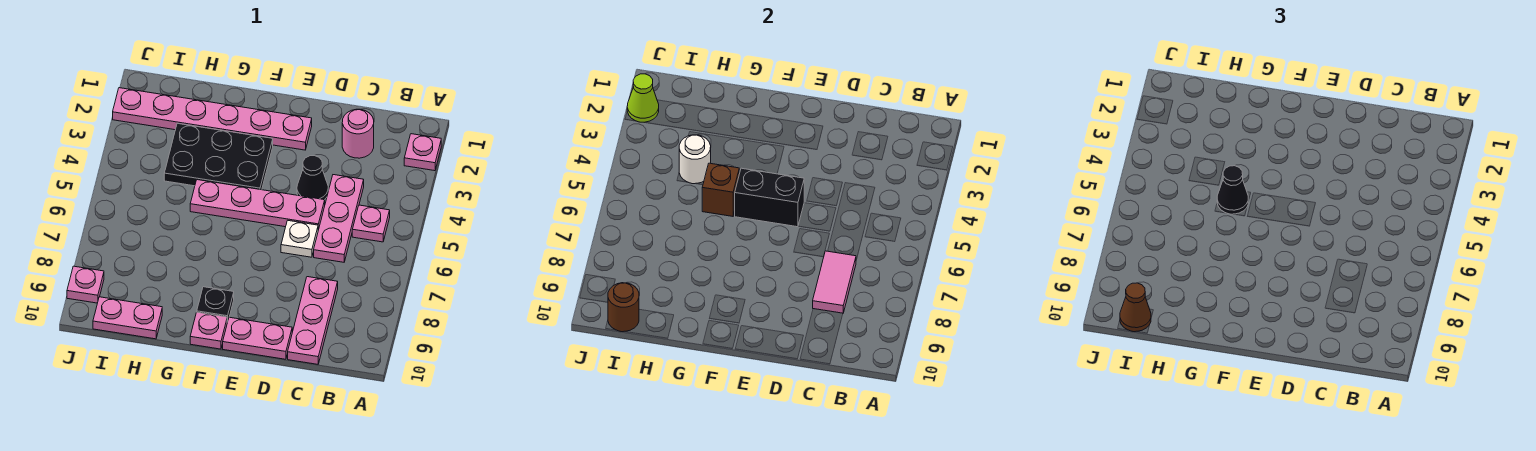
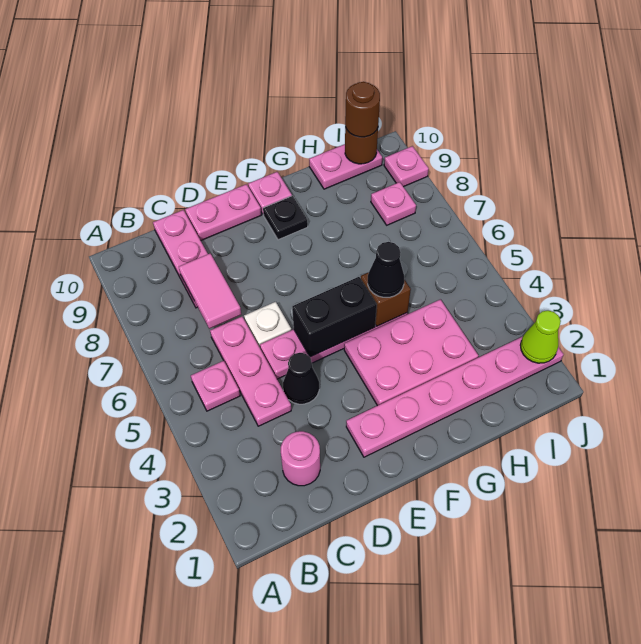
pink plate A2 level 1 -> pink plate I8 level 1
black plate F3:H4 level 1 -> pink plate F3:H4 level 1
white round brick H4 level 2 -> none
brown cone I10 level 3 -> brown round brick I10 level 3

